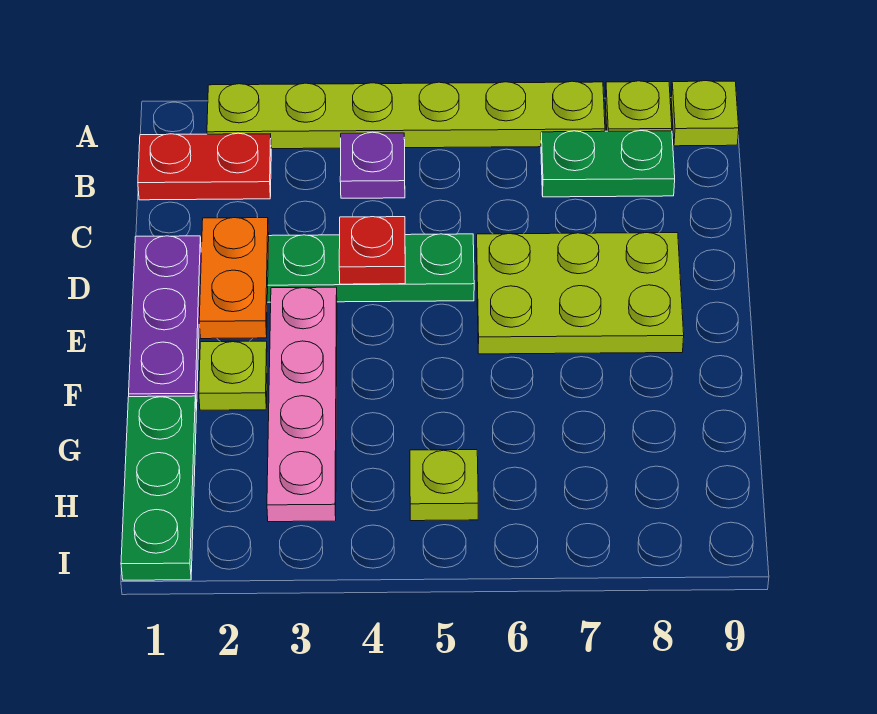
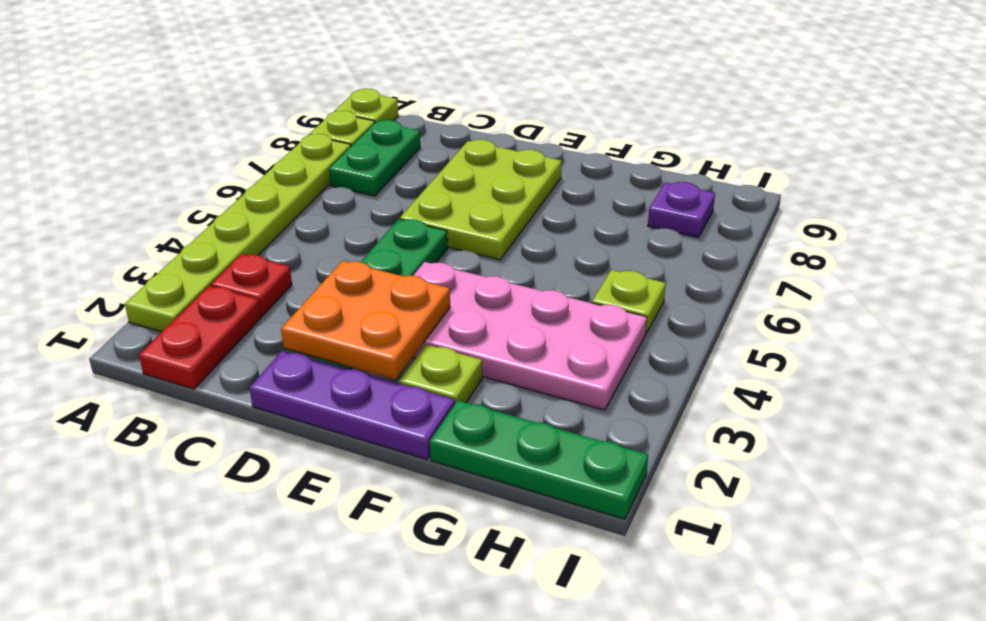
purple plate B4 level 1 -> purple plate H8 level 1
orange plate D2:E2 level 2 -> orange plate D2:E3 level 2
red plate D4 level 2 -> red plate B3 level 1
pink plate E3:H3 level 1 -> pink plate E3:H4 level 1

